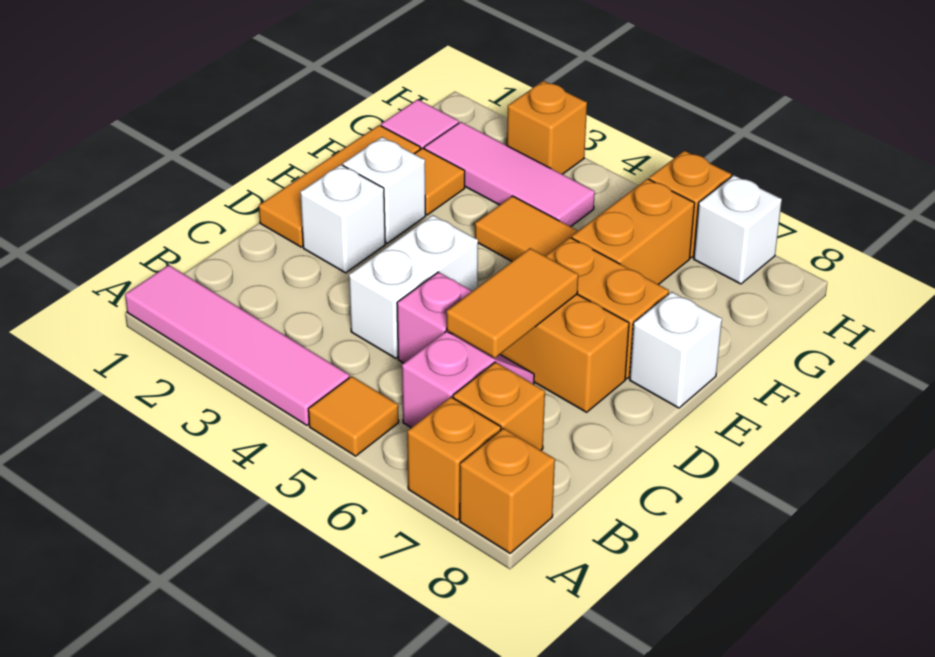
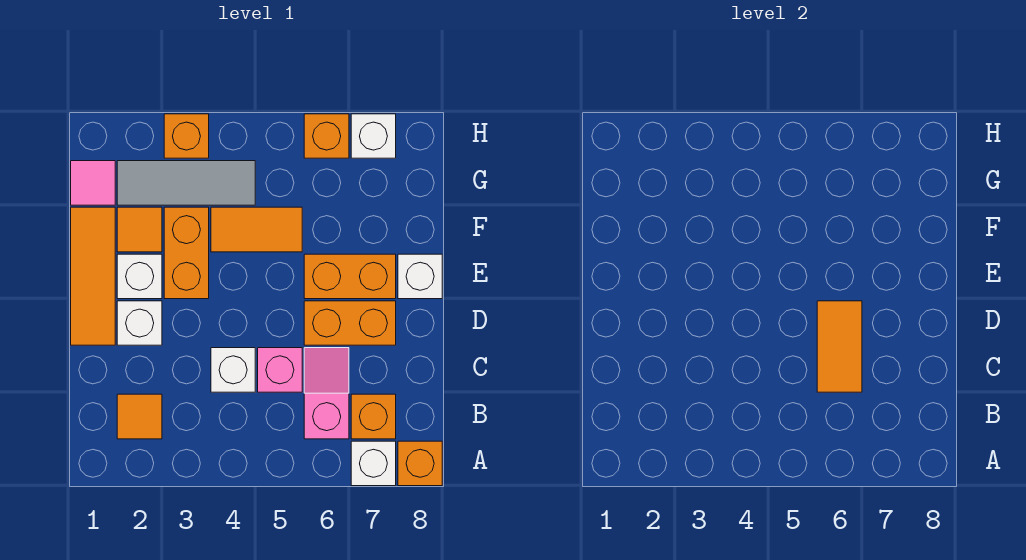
pink tile A1:A4 level 1 -> none
orange tile A5 level 1 -> orange tile B2 level 1
orange brick A7 level 1 -> white brick A7 level 1
white brick C4:D4 level 1 -> white brick C4 level 1
orange brick F6:G6 level 1 -> orange brick E3:F3 level 1
pink tile G2:G4 level 1 -> grey tile G2:G4 level 1

